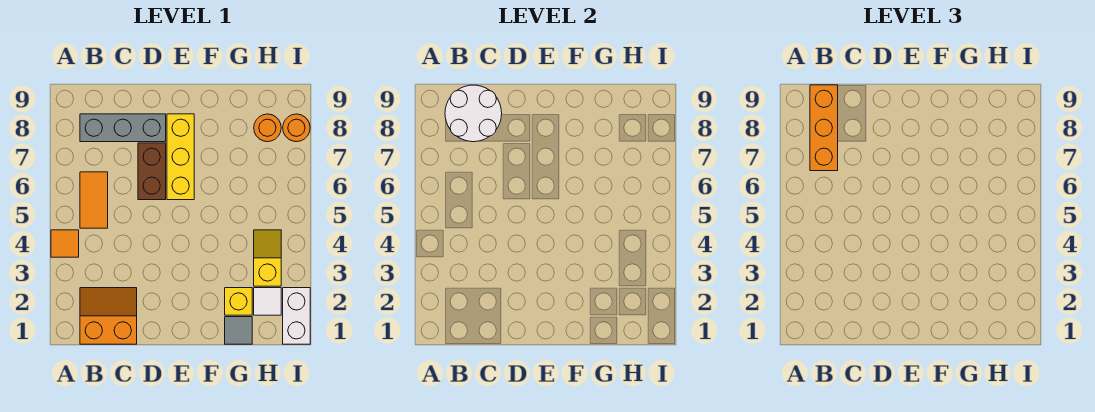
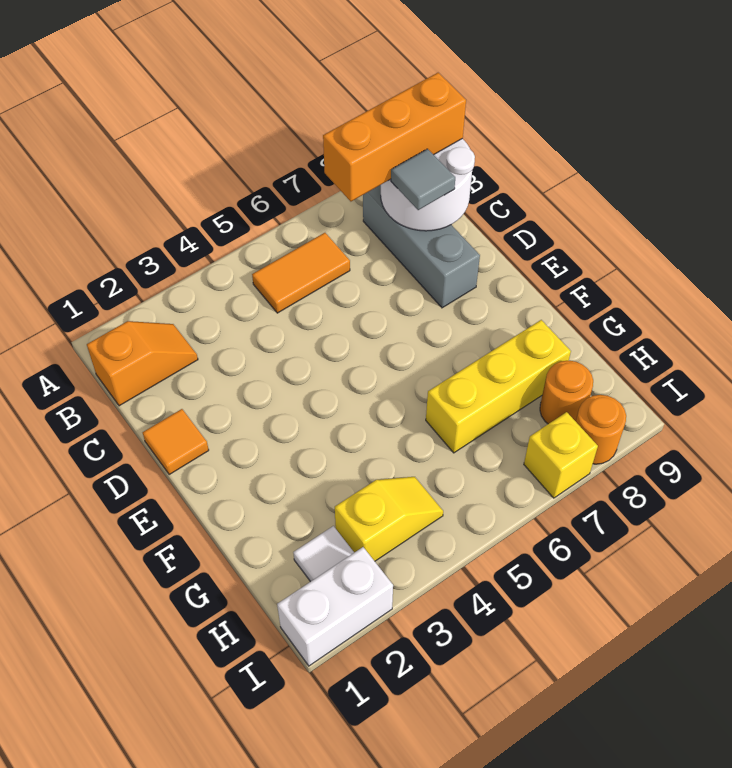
orange tile A4 level 1 -> orange tile D1 level 1
orange slope B1:C2 level 1 top 1 -> orange slope B1:B2 level 1 top 1
brown brick D6:D7 level 1 -> none
yellow brick E6:E8 level 1 -> yellow brick G6:G8 level 1
grey tile G1 level 1 -> grey tile C8 level 3
yellow brick G2 level 1 -> yellow brick I7 level 1

